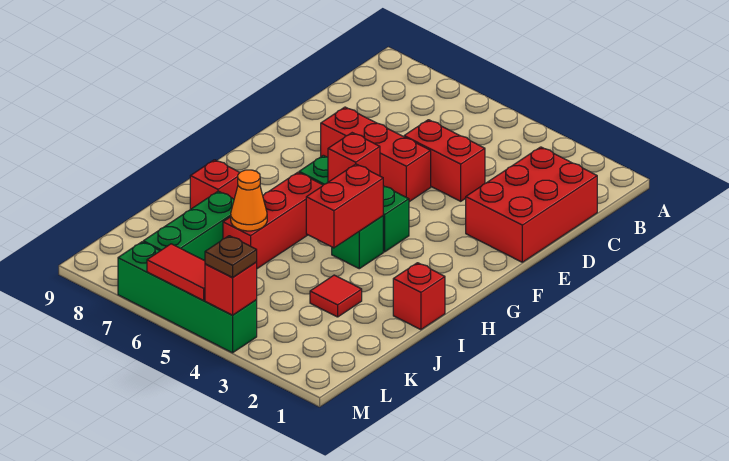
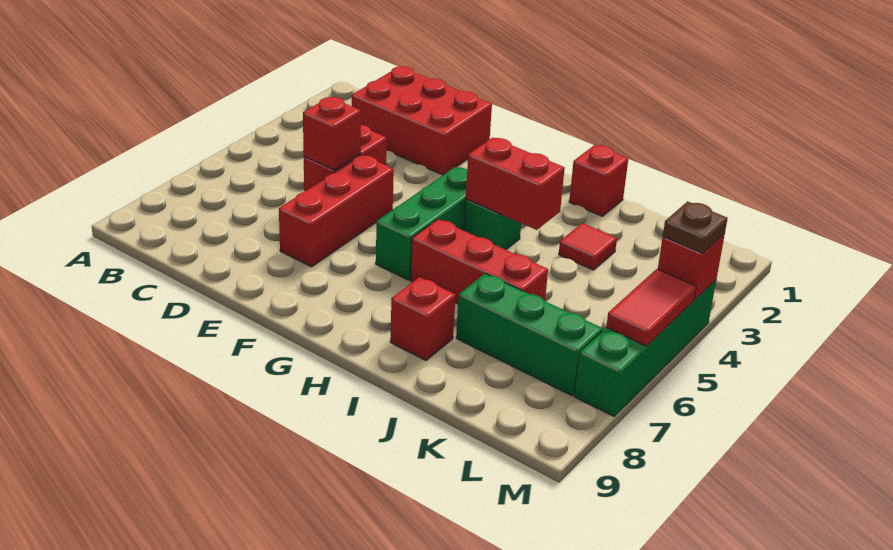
red brick G5 level 2 -> red brick D5 level 2
orange cone J6 level 2 -> none

